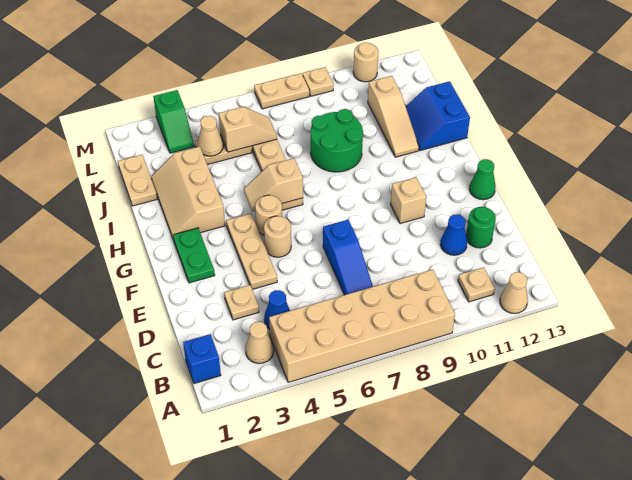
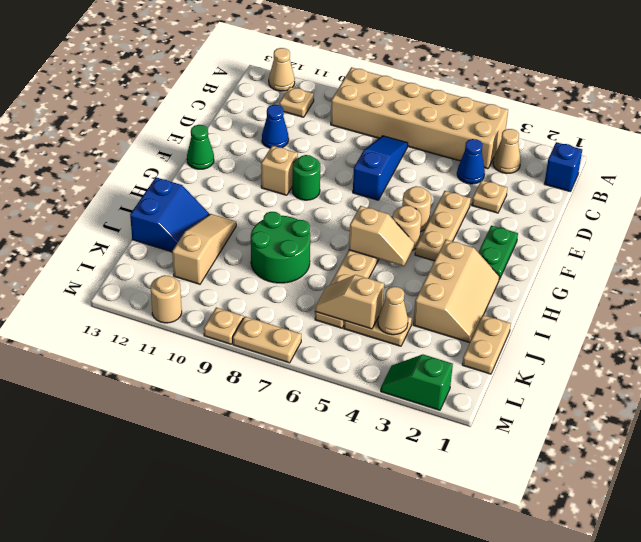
green round brick D12 level 1 -> green round brick F9 level 1
green slope L3:M3 level 1 top M -> green slope M2:M3 level 1 top 2

